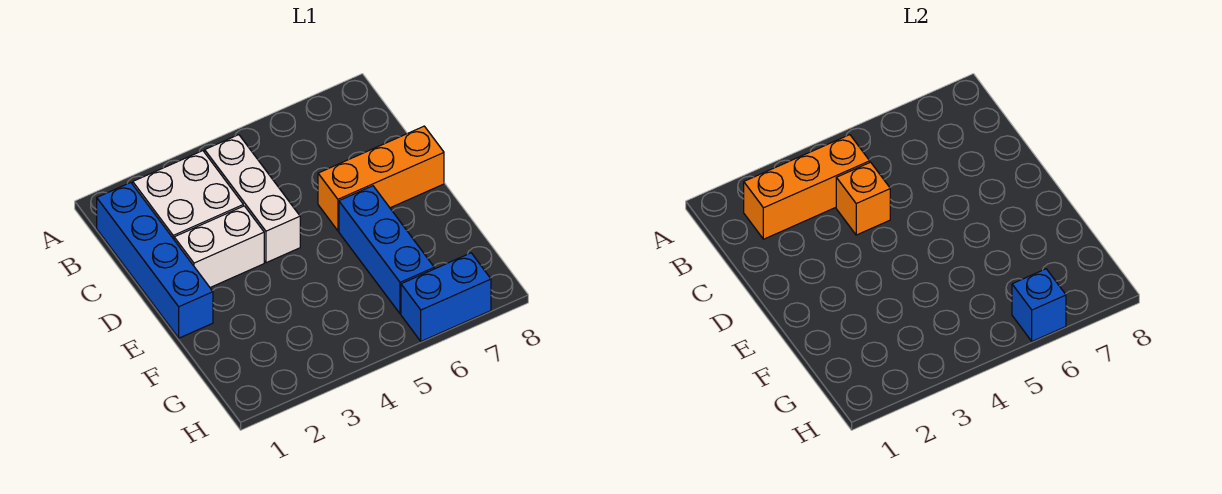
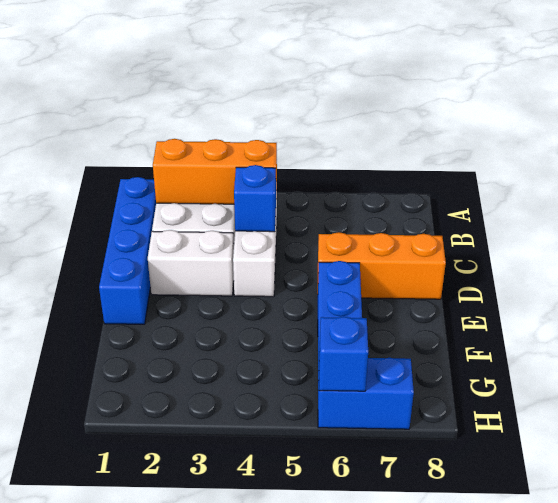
orange brick C4 level 2 -> blue brick C4 level 2

